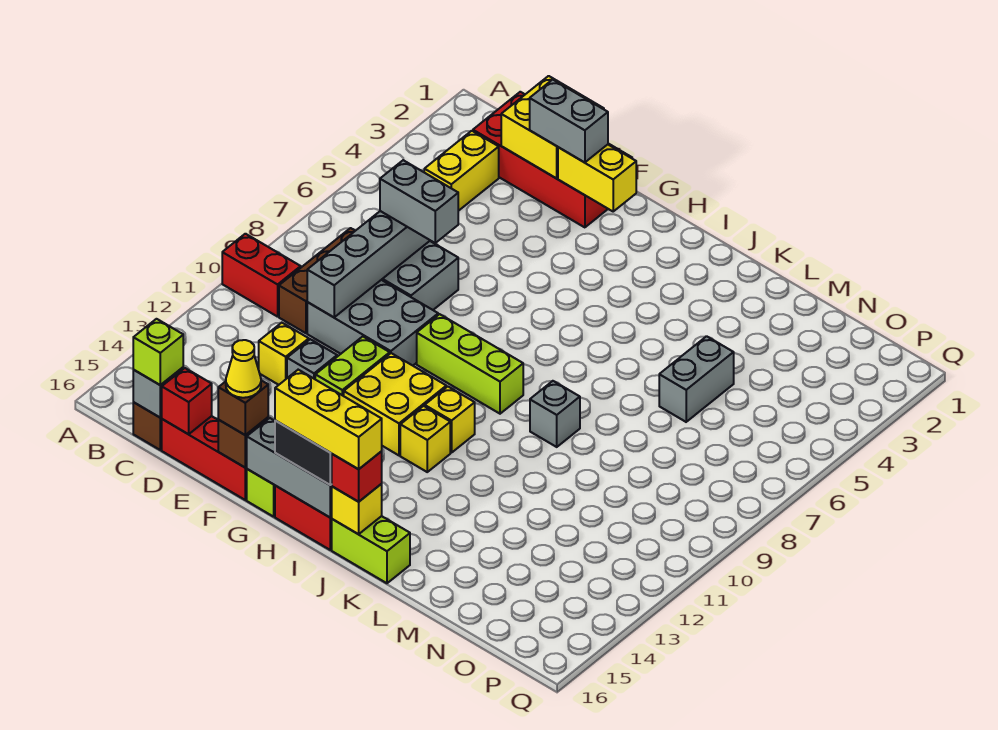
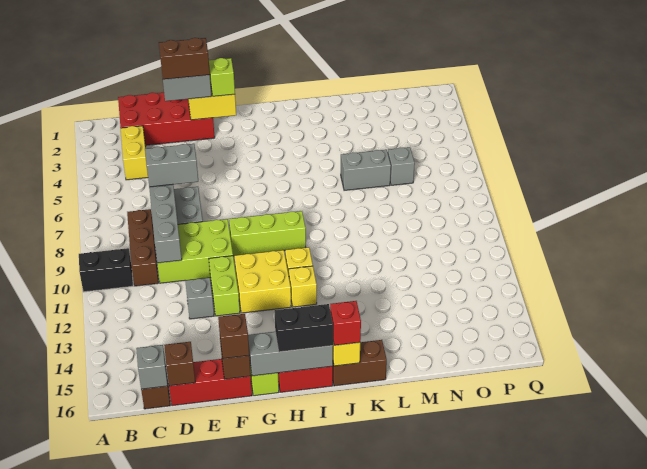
red brick A10:B10 level 1 -> black brick A10:B10 level 1
lime brick C16 level 3 -> lime brick G2 level 3
yellow brick D1:E2 level 2 -> none
grey brick D9:F10 level 1 -> lime brick D9:F10 level 1
yellow brick D12 level 1 -> none
red brick D16 level 2 -> brown brick D16 level 2
none -> brown brick E2:F2 level 4
yellow cone F16 level 4 -> none
yellow brick H16:J16 level 4 -> none
lime brick J16:K16 level 1 -> brown brick J16:K16 level 1
grey brick K9 level 1 -> grey brick N6 level 1
grey brick M5:M6 level 1 -> grey brick L6:M6 level 1

